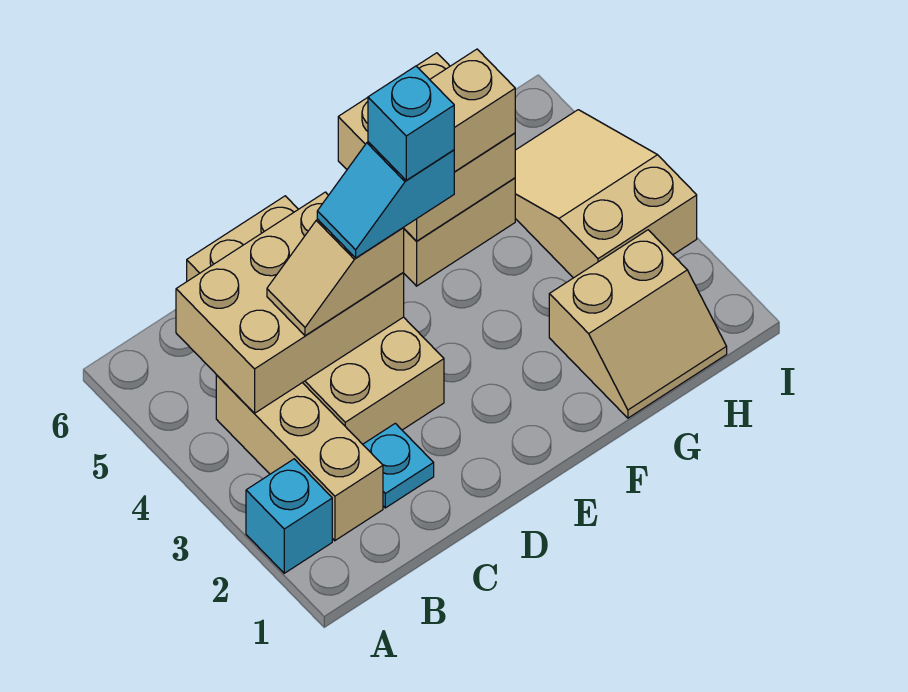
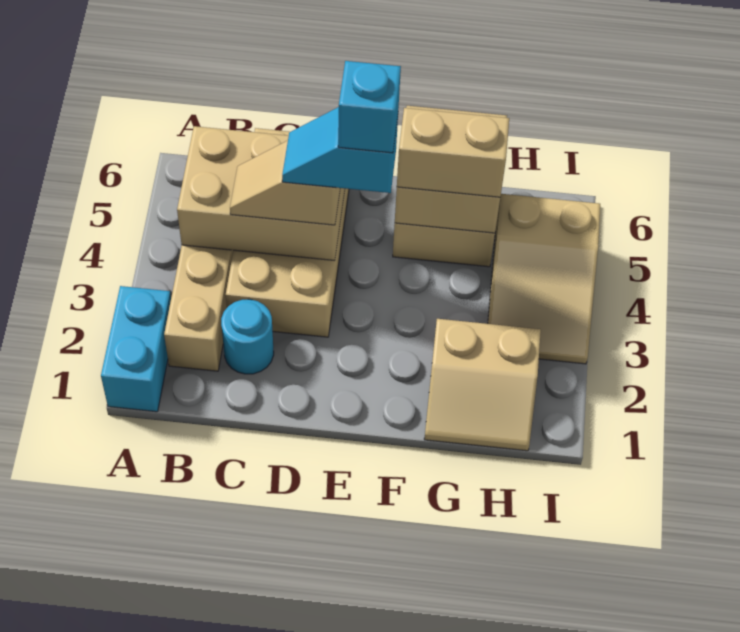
cyan brick A2 level 1 -> cyan brick A1:A2 level 1
cyan plate C2 level 1 -> cyan round brick C2 level 1
tan slope H3:I5 level 1 top 3 -> tan slope H3:I5 level 1 top 5

